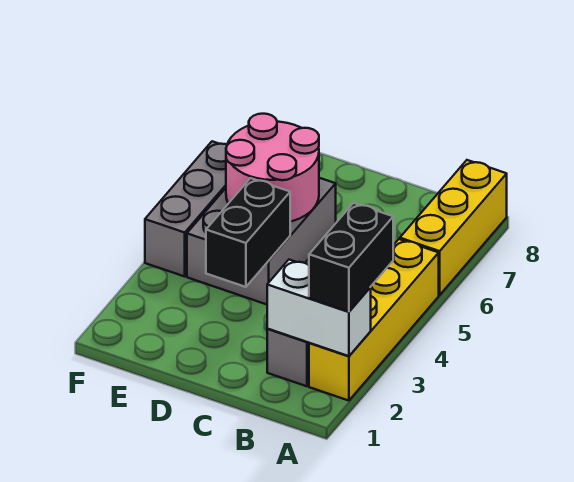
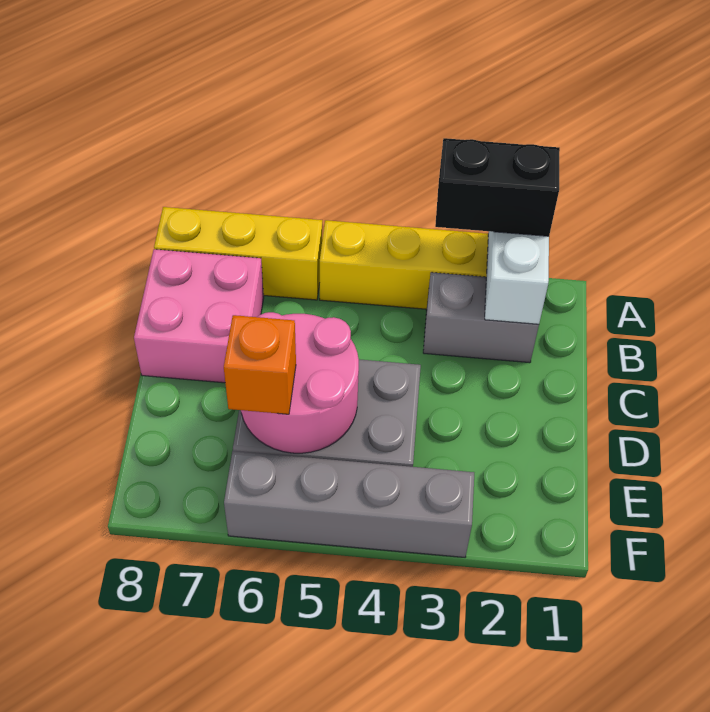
none -> pink brick B7:C8 level 1
black brick D3:D4 level 2 -> none
none -> orange brick E6 level 3
grey brick F4:F6 level 1 -> grey brick F3:F6 level 1

